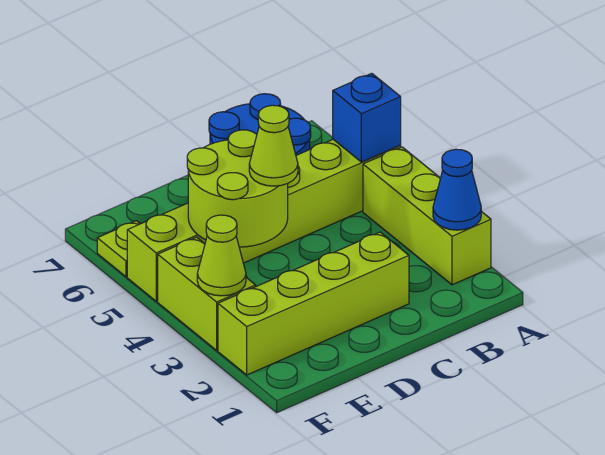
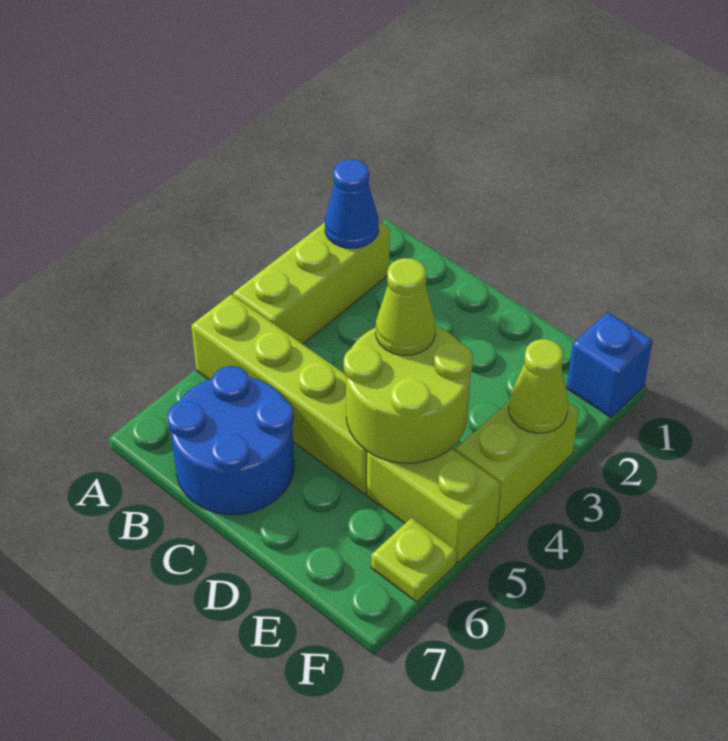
blue brick A5 level 2 -> blue brick F1 level 1
lime brick C2:F2 level 1 -> none

